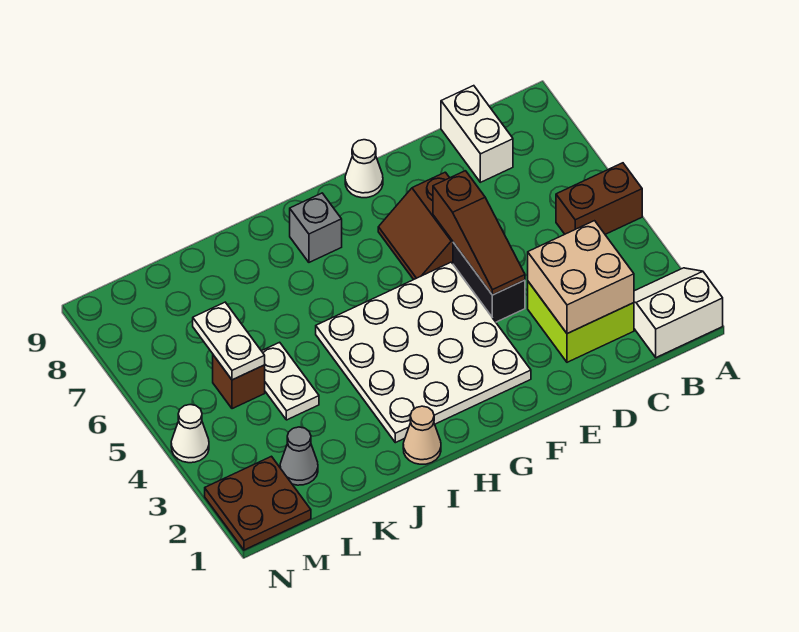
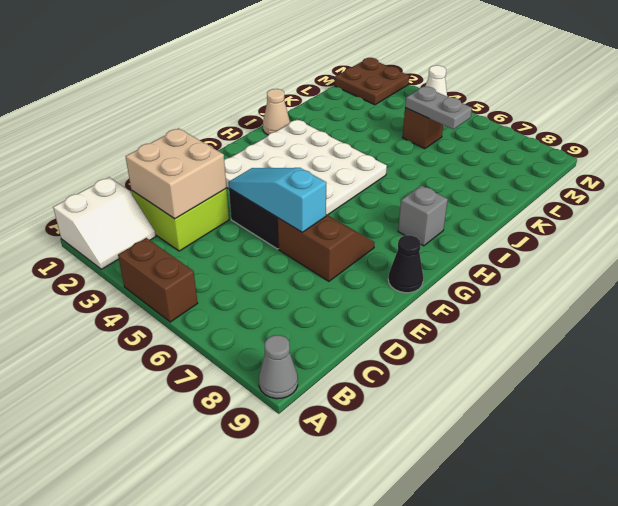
brown brick A5:B5 level 1 -> brown brick A4:A5 level 1
white brick C8:C9 level 1 -> none
brown slope E4:E6 level 2 top 6 -> cyan slope E4:E6 level 2 top 6
white cone F9 level 1 -> black cone F9 level 1
white plate K4:K5 level 1 -> none
grey cone L2 level 1 -> grey cone A9 level 1
white plate L5:L6 level 2 -> grey plate L5:L6 level 2

